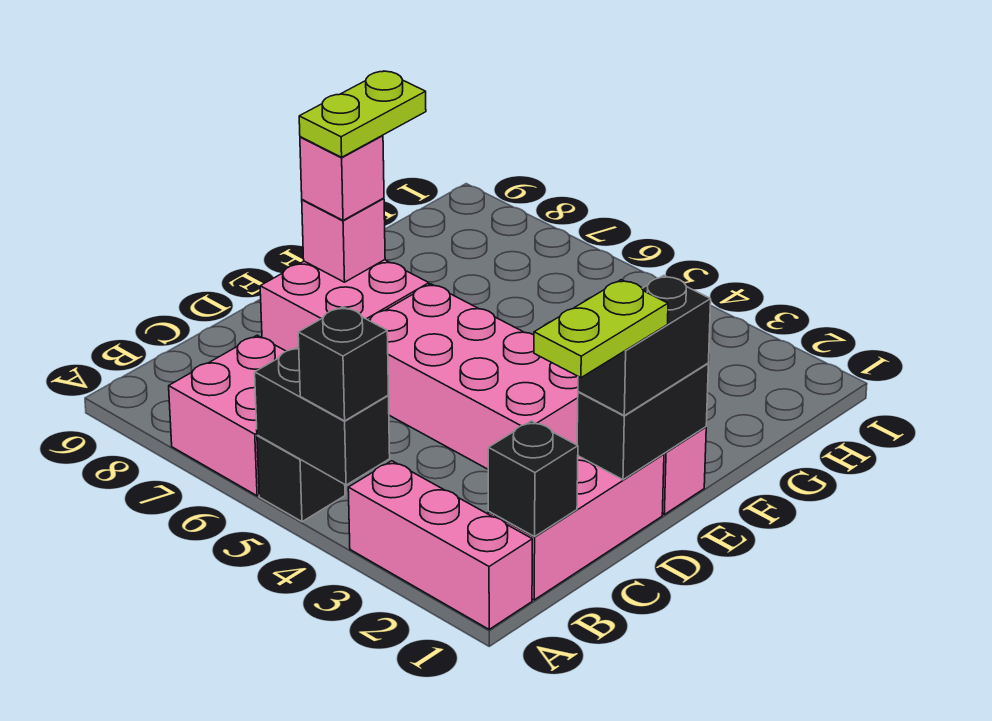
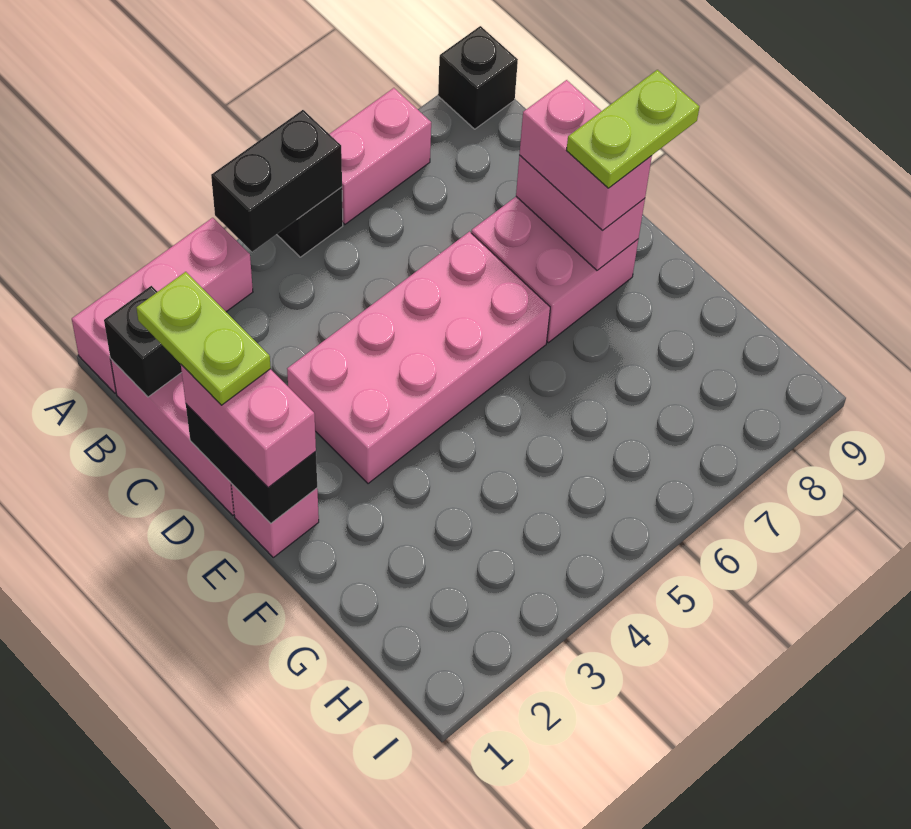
black brick A4 level 3 -> black brick A9 level 1
pink brick A6:B7 level 1 -> pink brick A6:A7 level 1
black brick D1:E1 level 3 -> pink brick D1:E1 level 3
pink brick E8 level 2 -> pink brick D8:E8 level 2
pink brick E8 level 3 -> pink brick D8:E8 level 3
lime plate E8:F8 level 4 -> lime plate E8:E9 level 4

